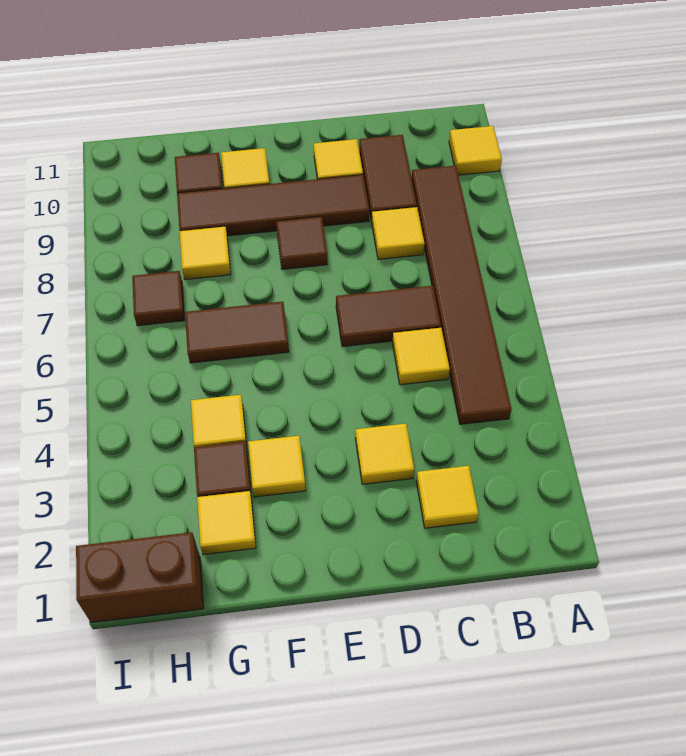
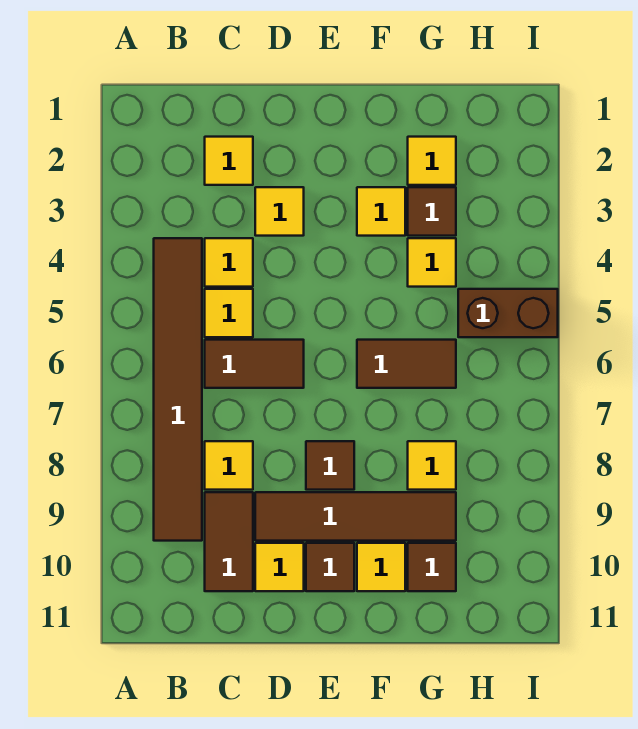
yellow tile A10 level 1 -> yellow tile C4 level 1
brown brick H1:I1 level 1 -> brown brick H5:I5 level 1
brown tile H7 level 1 -> brown tile E10 level 1

